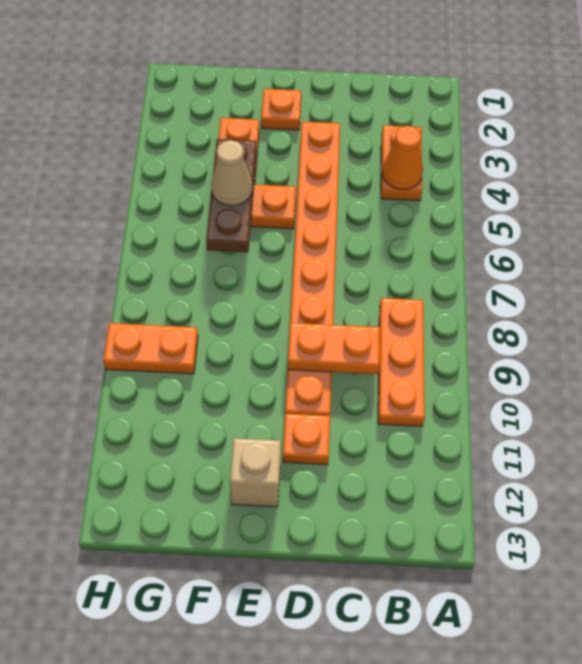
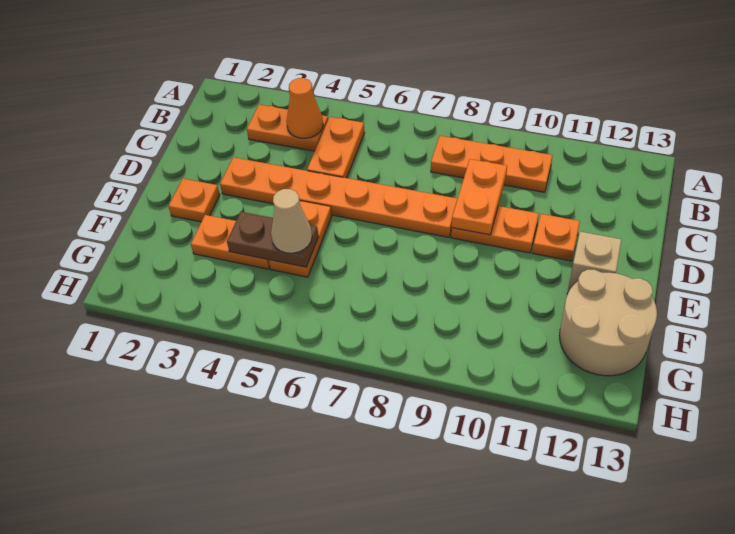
brown plate F4:F6 level 2 -> brown plate F4:F5 level 2
none -> tan round brick F12:G13 level 1
orange plate G9:H9 level 1 -> orange plate B5:C5 level 1

